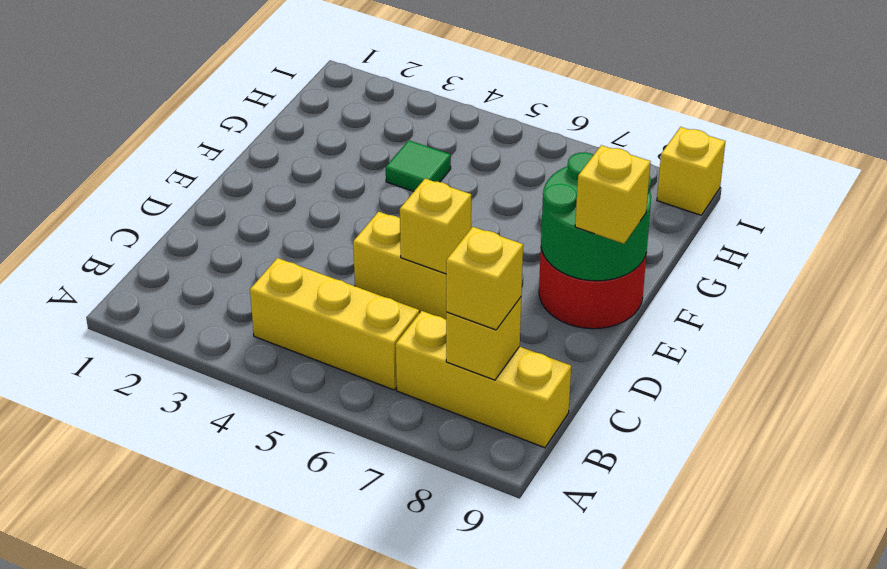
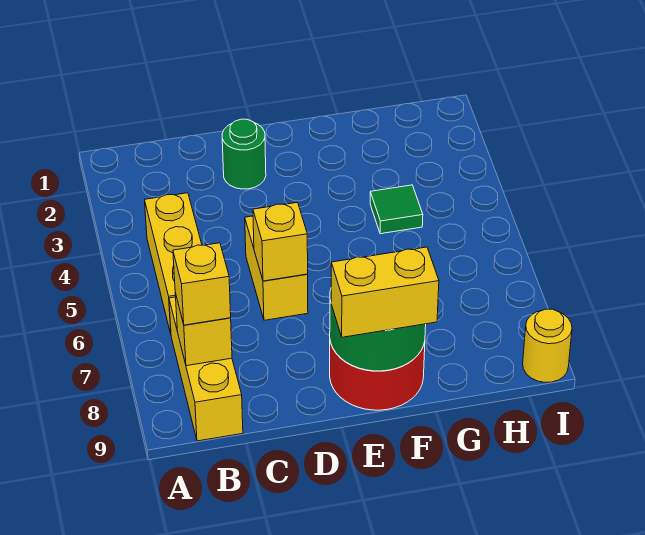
none -> green round brick D2 level 1
yellow brick E9 level 3 -> yellow brick E9:F9 level 3
yellow brick I9 level 1 -> yellow round brick I9 level 1

